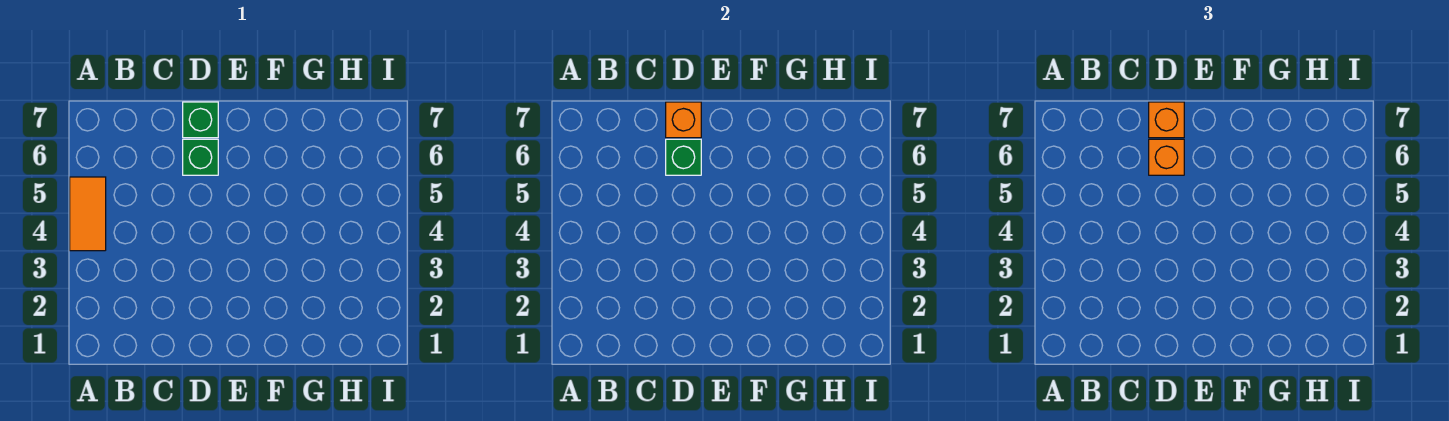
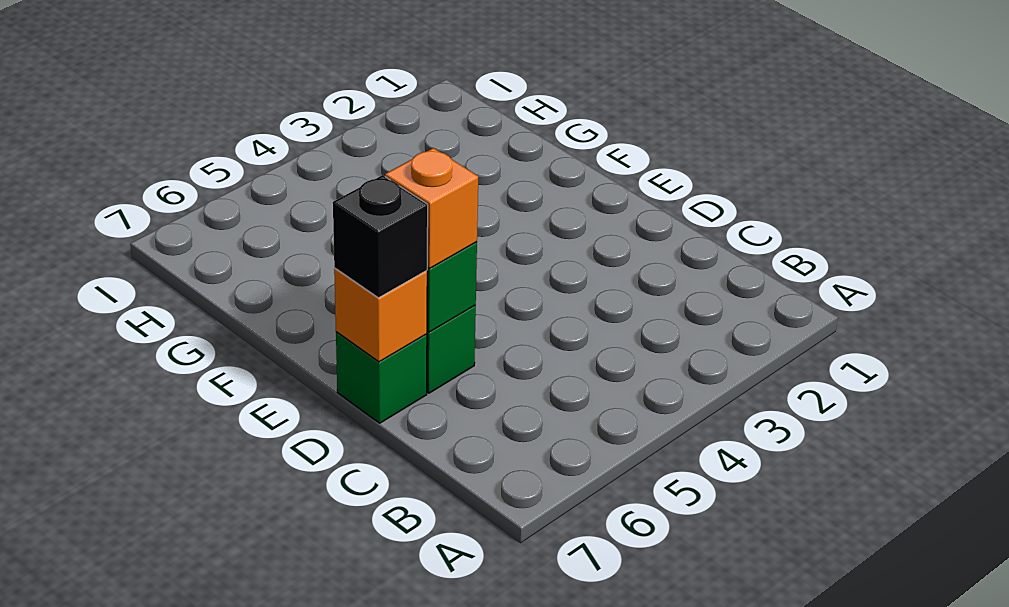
orange tile A4:A5 level 1 -> none
orange brick D7 level 3 -> black brick D7 level 3

